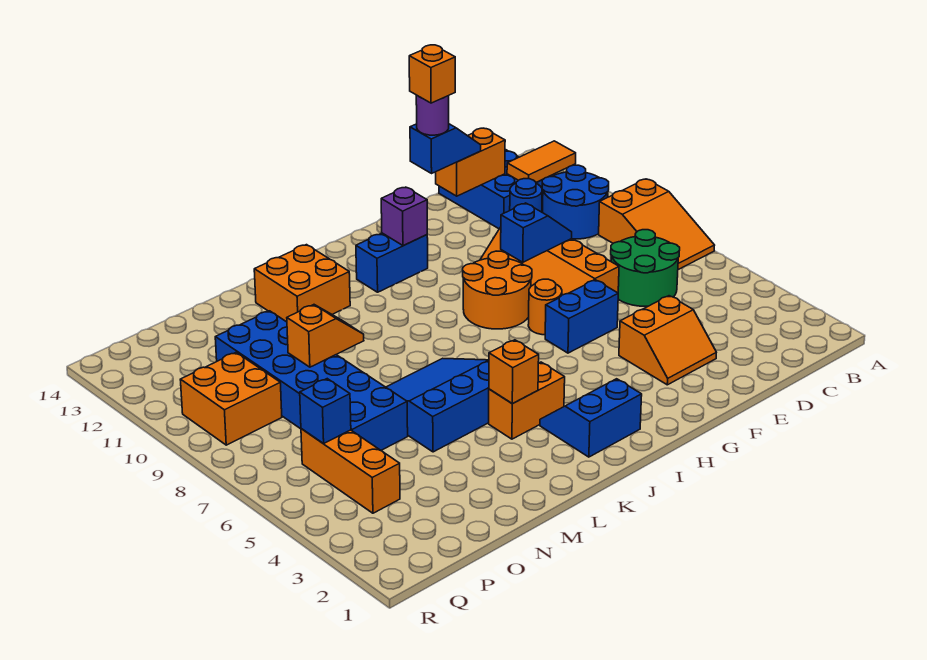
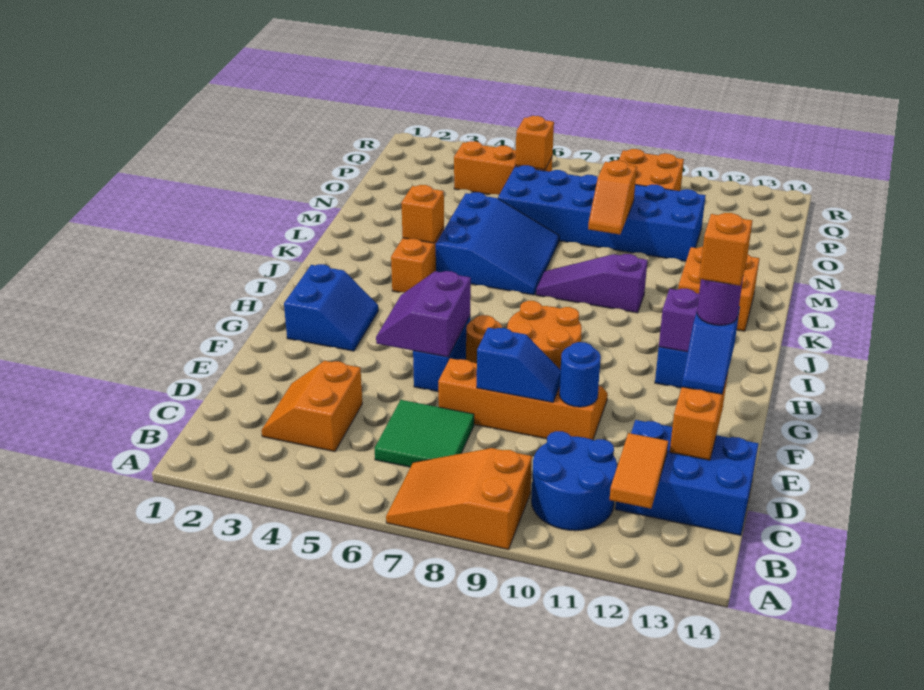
green round brick C6:D7 level 1 -> green tile C6:D7 level 1
orange slope E3:F4 level 1 top 4 -> orange slope C3:D4 level 1 top 4
blue slope E9:F9 level 2 top F -> blue slope E8:E9 level 2 top 8
none -> purple slope F5:G6 level 2 top 6
blue slope I2:J3 level 1 top 2 -> blue slope G2:H3 level 1 top 2
none -> purple slope K8:K10 level 1 top 10
blue brick P6 level 2 -> orange brick P6 level 2

